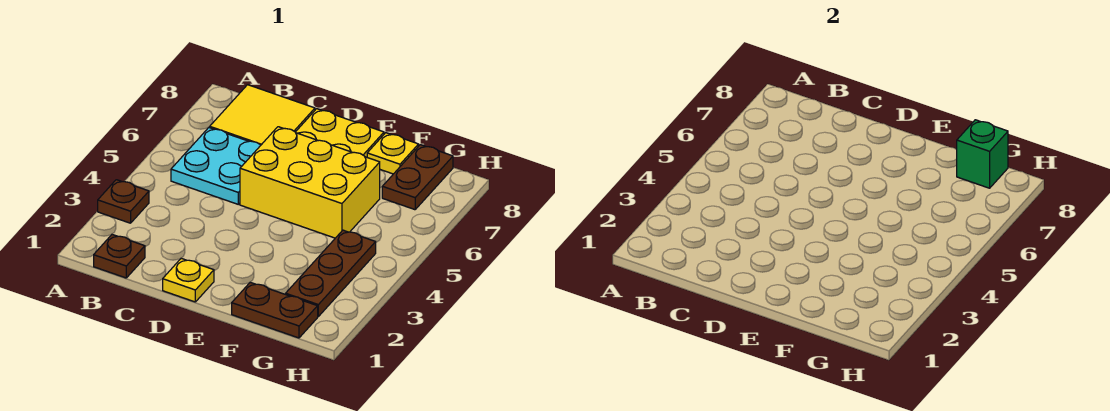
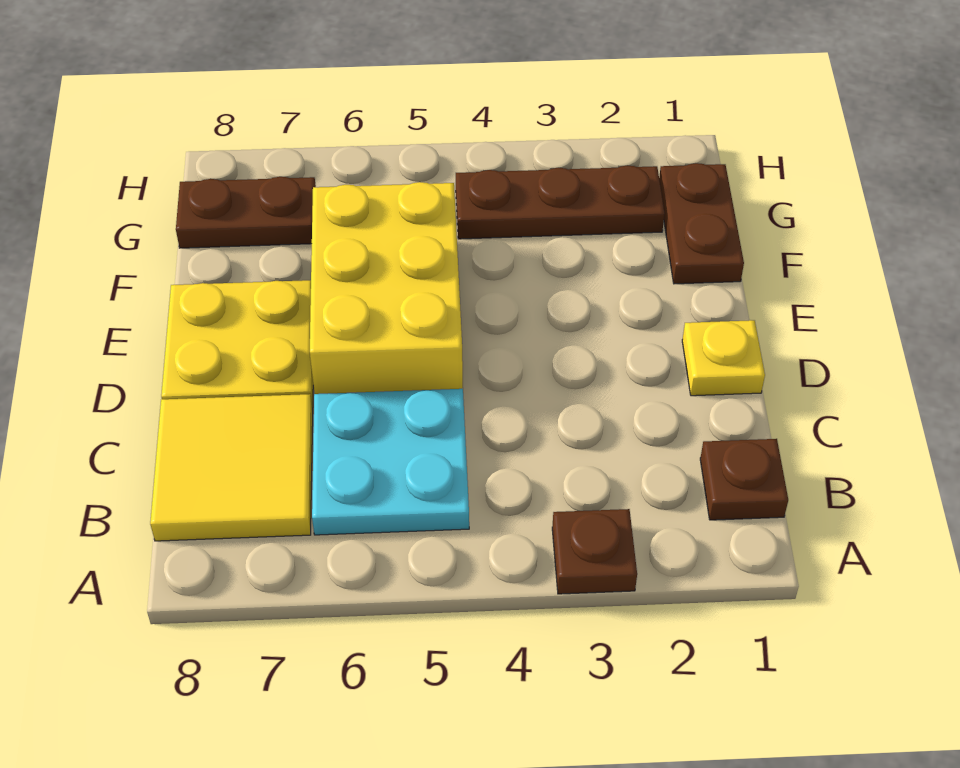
yellow plate F8 level 1 -> none
green brick G8 level 2 -> none

